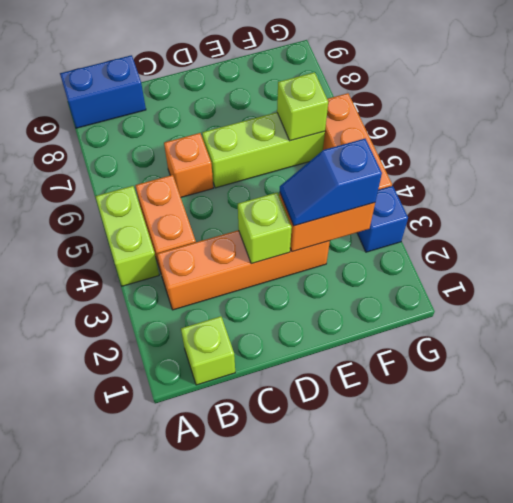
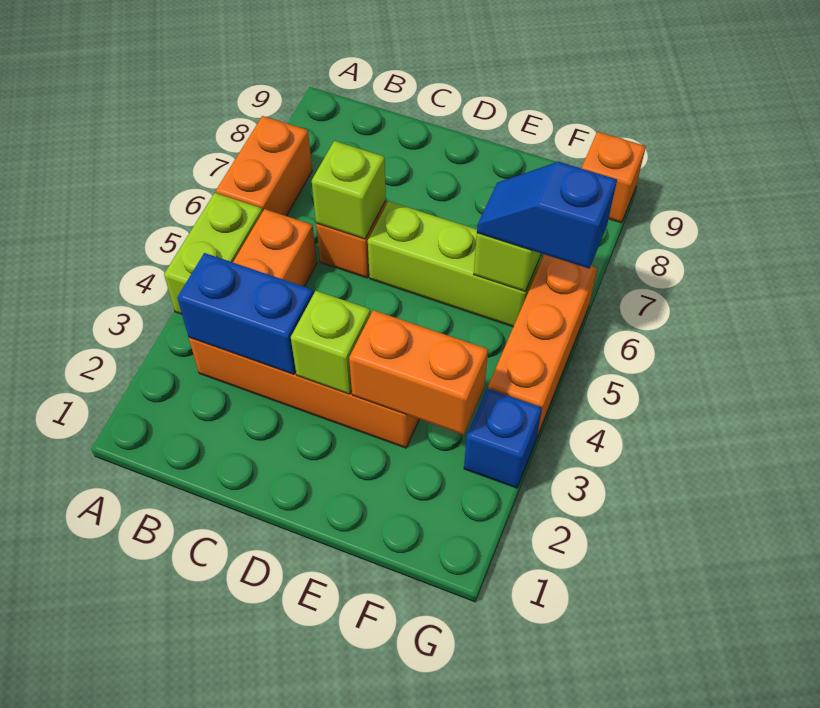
none -> orange brick A6:A7 level 1
blue brick A9:B9 level 1 -> blue brick B3:C3 level 2
lime brick B1 level 1 -> lime brick C6 level 2
blue slope E3:F3 level 3 top F -> blue slope F6:G6 level 3 top G
none -> orange brick G9 level 1

